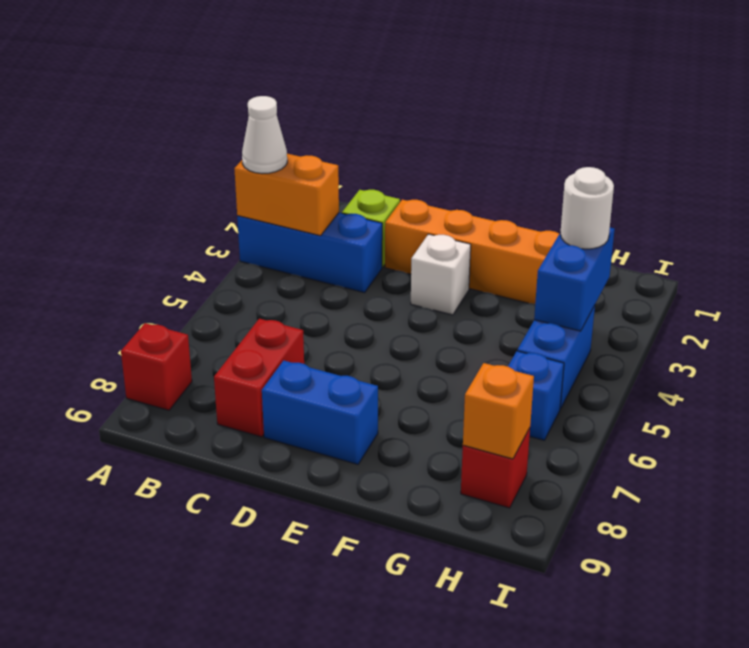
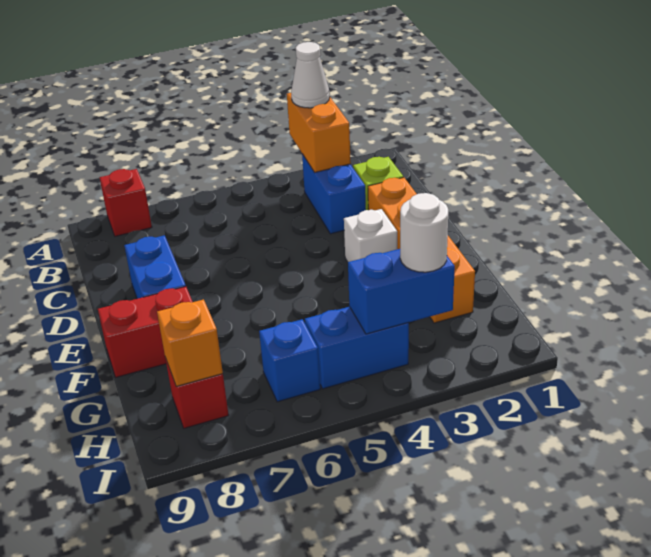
blue brick A3:C3 level 1 -> blue brick B3:C3 level 1
red brick C7:C8 level 1 -> red brick F8:F9 level 1

